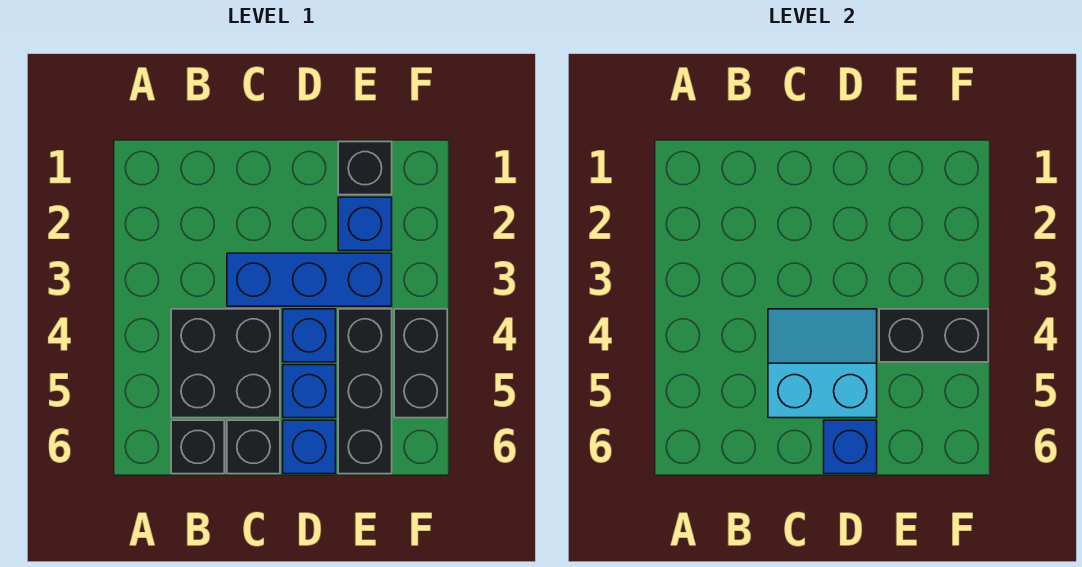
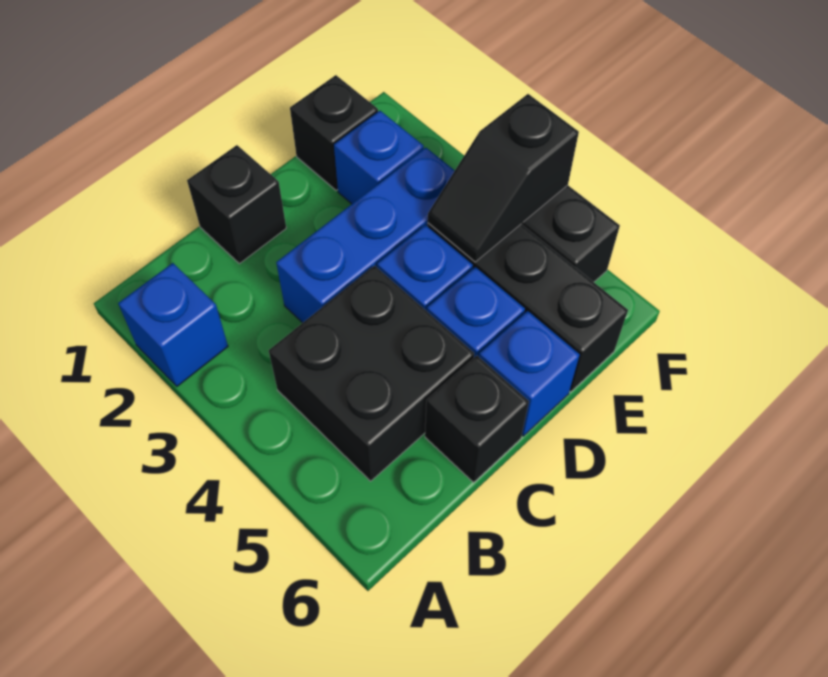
black brick B6 level 1 -> black brick C1 level 1
cyan slope C4:D5 level 2 top 5 -> none
blue brick D6 level 2 -> blue brick A2 level 1
black brick E4:F4 level 2 -> black slope E4:F4 level 2 top F

